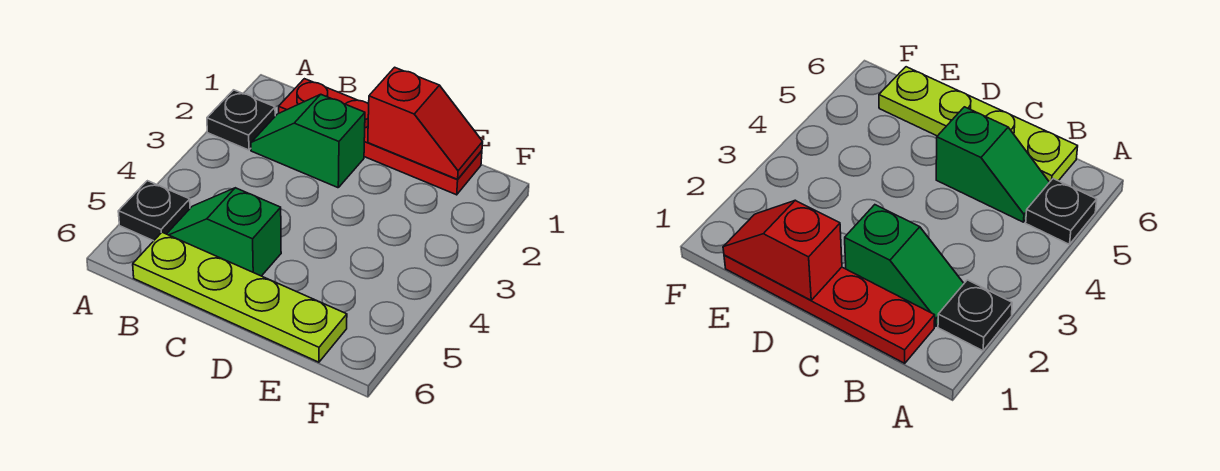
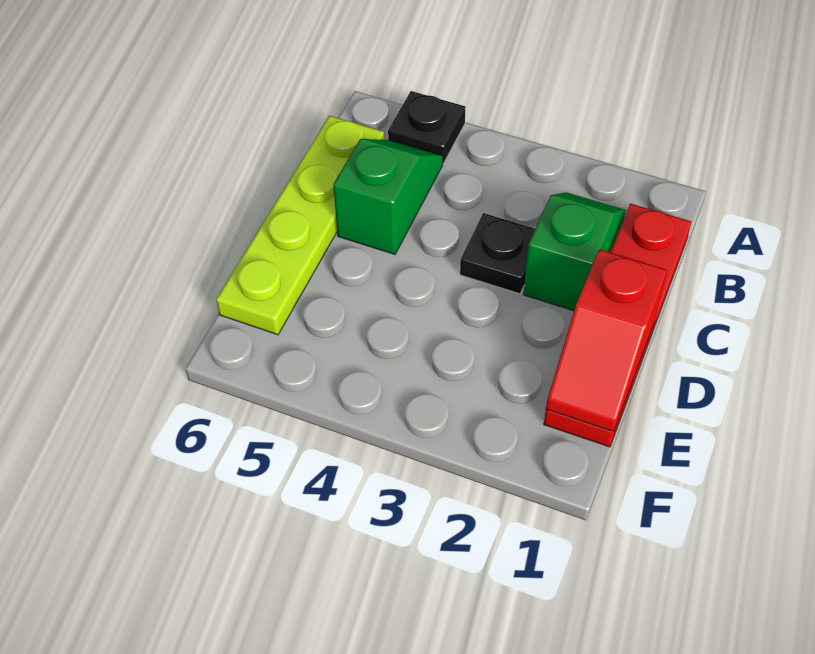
black plate A2 level 1 -> black plate C3 level 1

